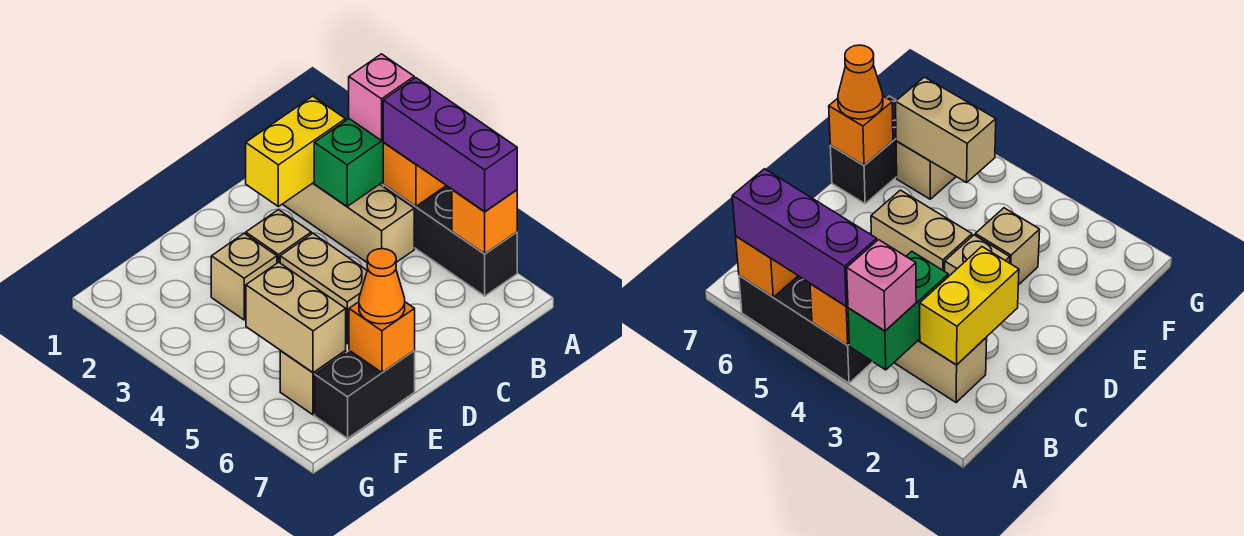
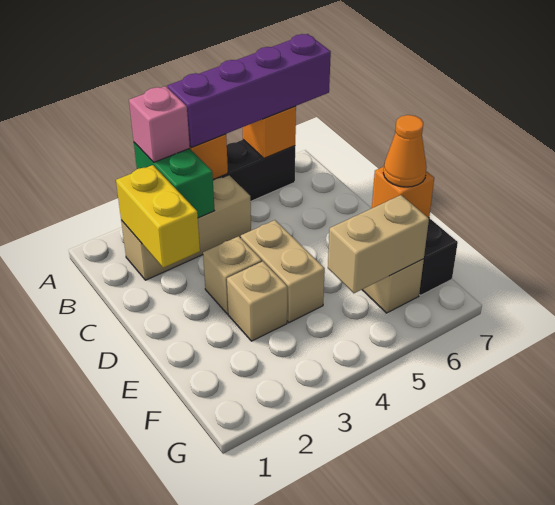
purple brick A4:A6 level 3 -> purple brick A4:A7 level 3
tan brick D4:D5 level 1 -> tan brick D4:E4 level 1

